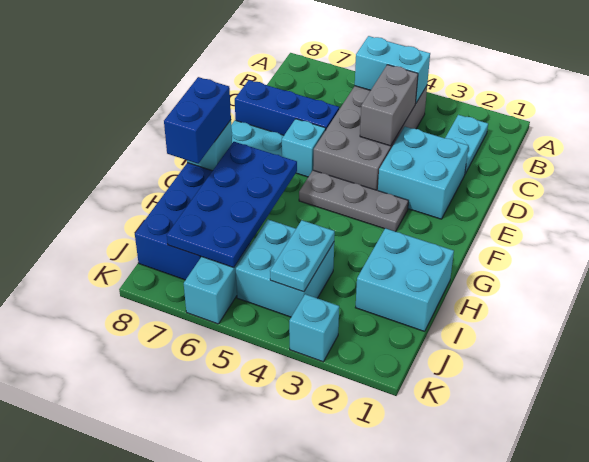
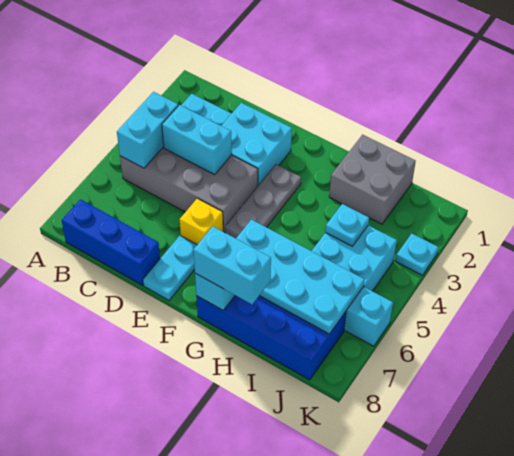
grey brick C4:D4 level 2 -> cyan brick C4:D4 level 2
blue brick D6:D8 level 1 -> blue brick B8:D8 level 1
cyan brick E6 level 1 -> yellow brick E6 level 1
blue plate G6:J7 level 2 -> cyan plate G6:J7 level 2
blue brick G8:H8 level 3 -> cyan brick G8:H8 level 3
cyan brick H1:I2 level 1 -> grey brick H1:I2 level 1
cyan plate I4:J4 level 2 -> cyan plate I4 level 2
cyan brick K3 level 1 -> cyan plate K3 level 1

